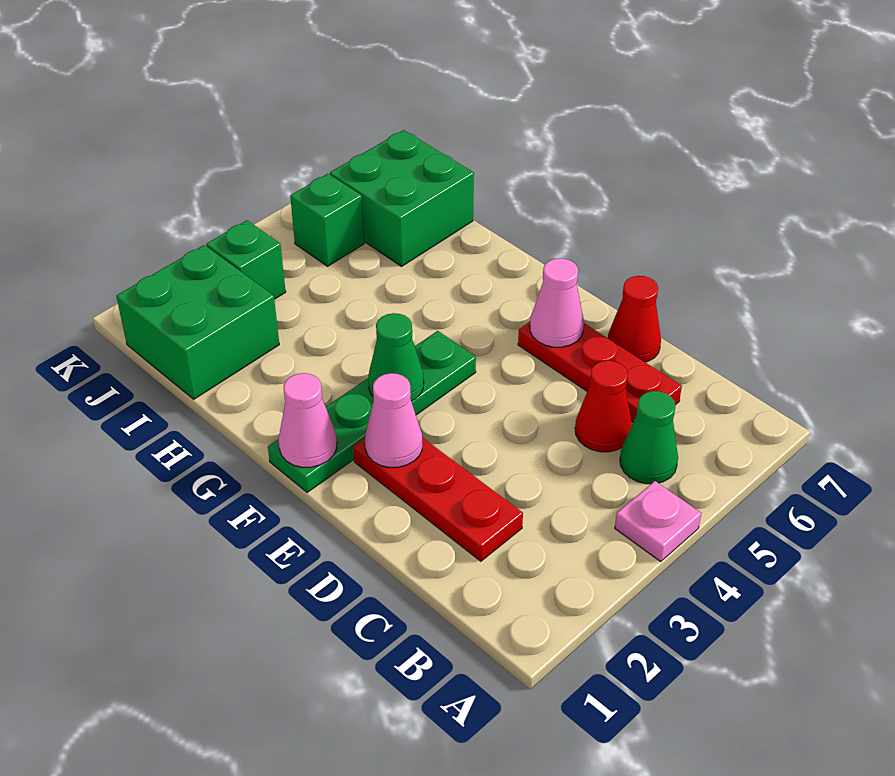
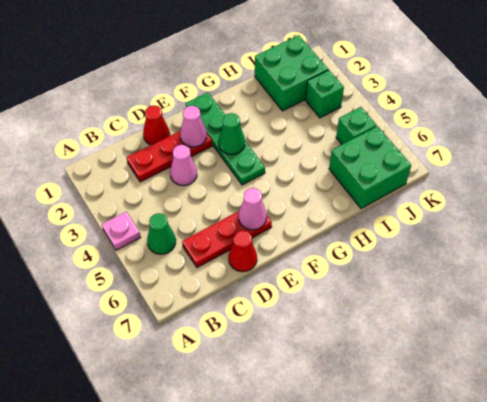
red cone C5 level 1 -> red cone D1 level 1
pink cone F1 level 2 -> pink cone D3 level 1

